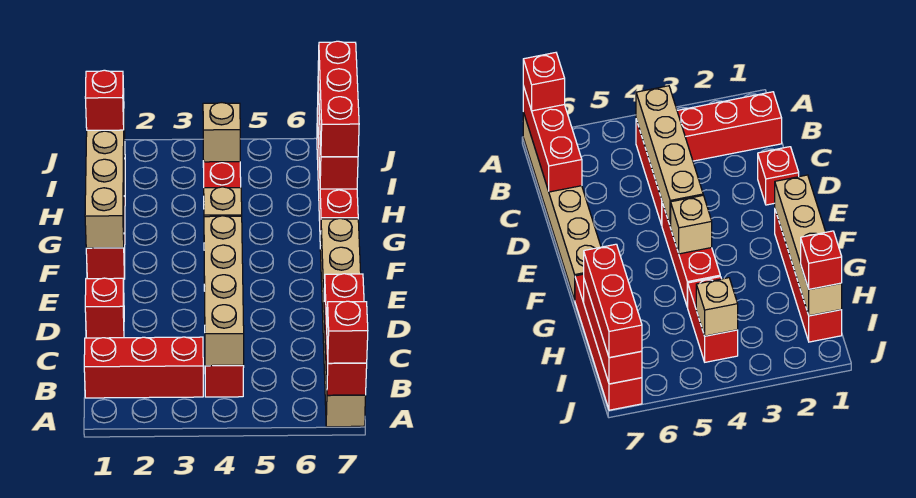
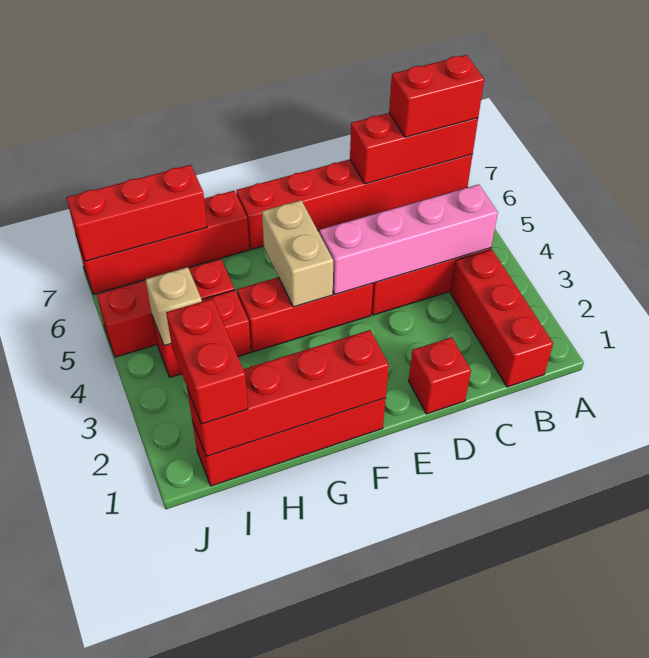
tan brick A7:F7 level 1 -> red brick A7:F7 level 1
red brick A7 level 3 -> red brick A7:B7 level 3
tan brick B4:E4 level 2 -> pink brick B4:E4 level 2
tan brick F1:I1 level 2 -> red brick F1:I1 level 2
tan brick F4 level 2 -> tan brick F4:F5 level 2
red brick H7:J7 level 3 -> red brick H5:J5 level 1
red brick I1 level 3 -> red brick I1:I2 level 3

